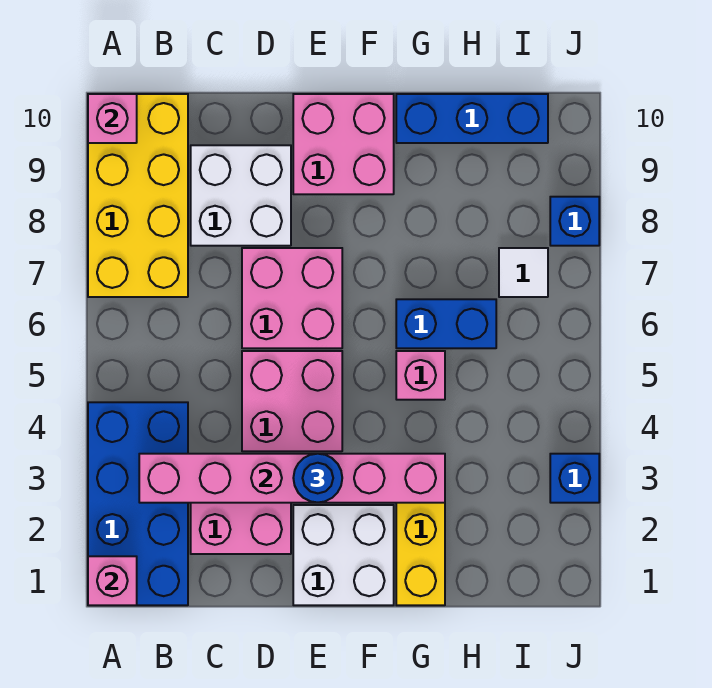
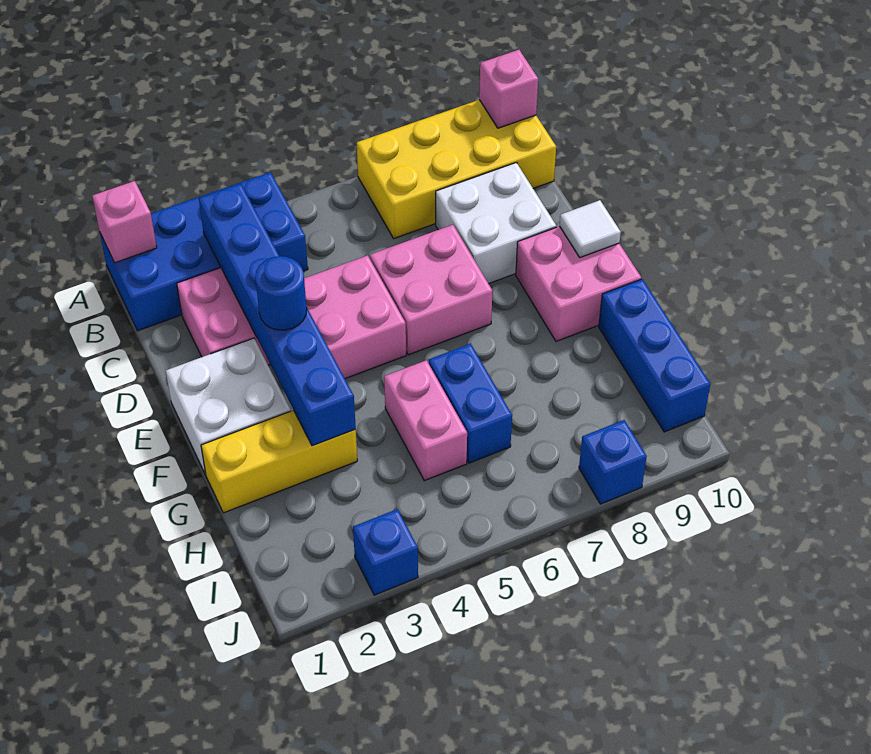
pink brick B3:G3 level 2 -> blue brick B3:G3 level 2
pink brick G5 level 1 -> pink brick G5:H5 level 1
white tile I7 level 1 -> white tile E10 level 2

